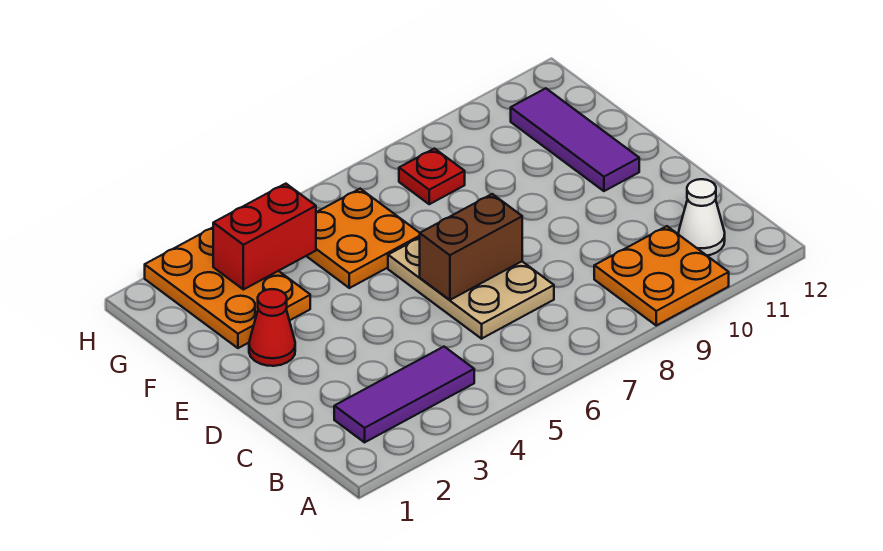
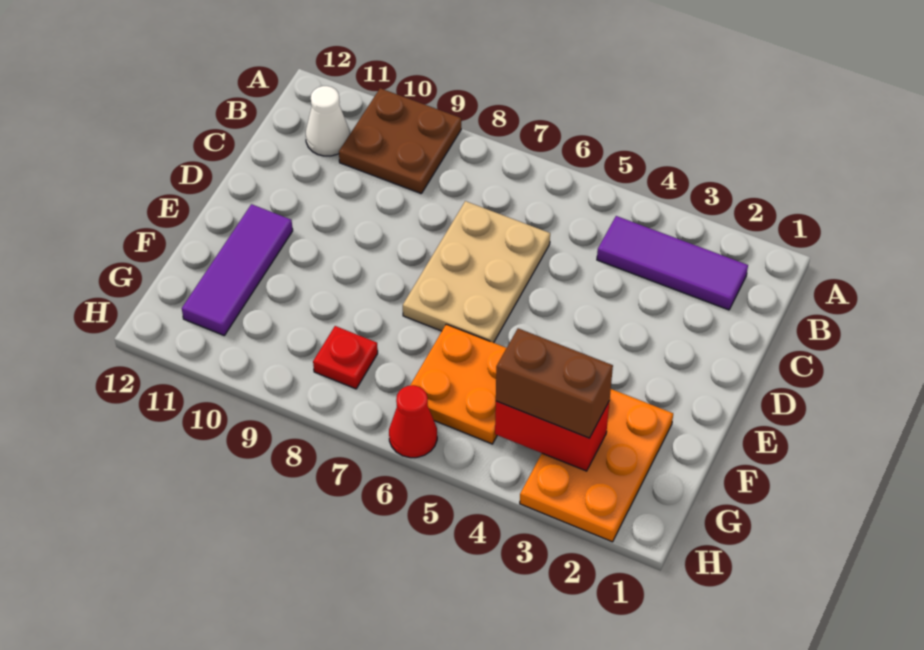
orange plate A9:B10 level 1 -> brown plate A9:B10 level 1
brown brick D6:D7 level 2 -> brown brick G3:G4 level 3
red cone E2 level 1 -> red cone H6 level 1

